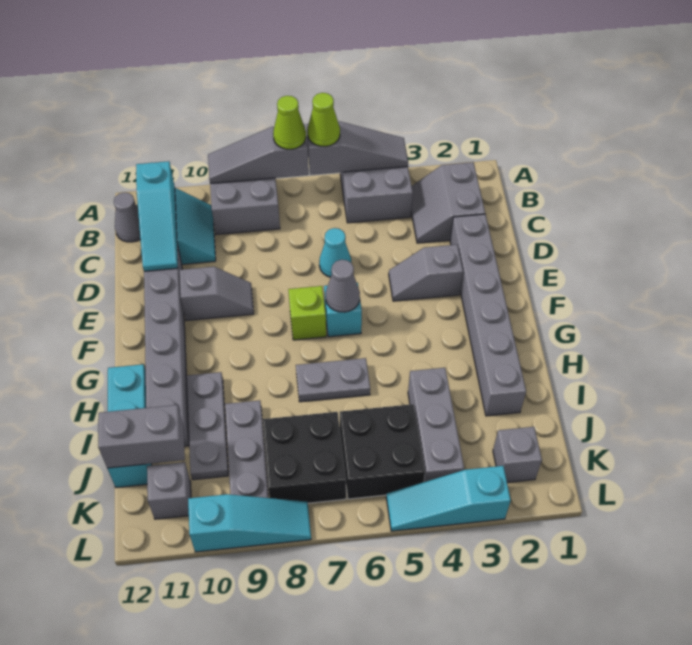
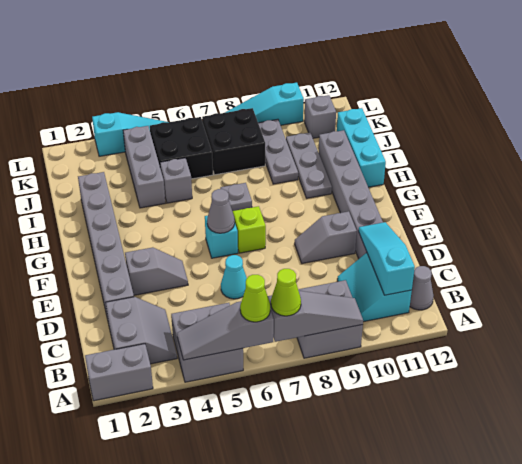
grey plate H6:H7 level 1 -> grey plate H7 level 1
grey brick J11:J12 level 2 -> grey brick A1:A2 level 1
grey brick K2 level 1 -> grey brick I5 level 1

